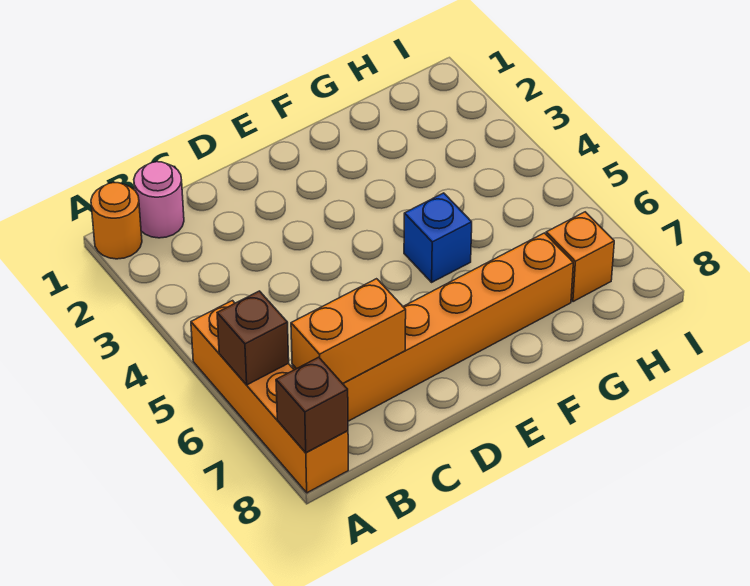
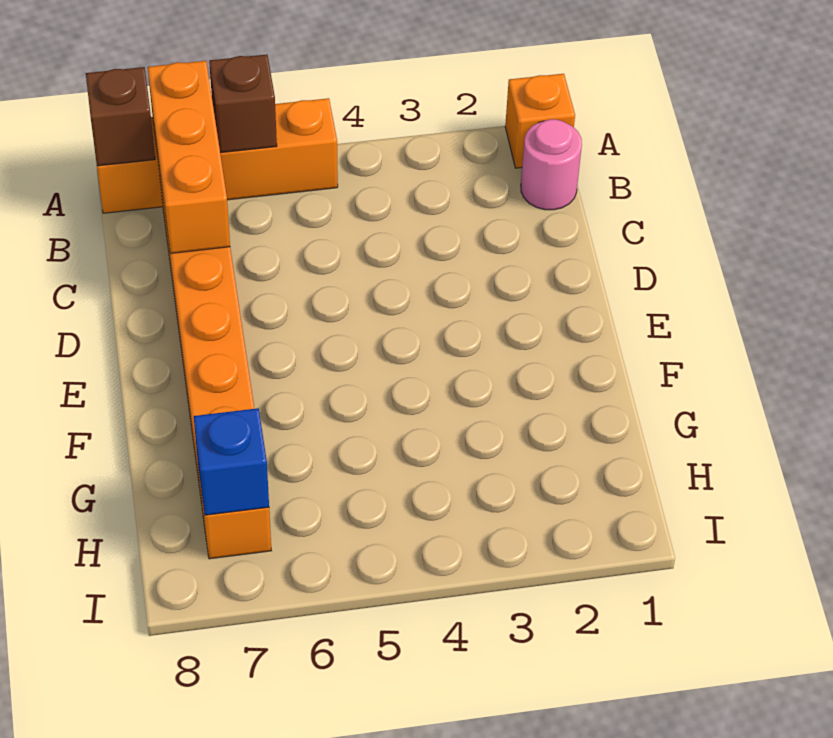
orange round brick A1 level 1 -> orange brick A1 level 1
orange brick B7:C7 level 2 -> orange brick A7:C7 level 2
blue brick F5 level 1 -> blue brick H7 level 2

